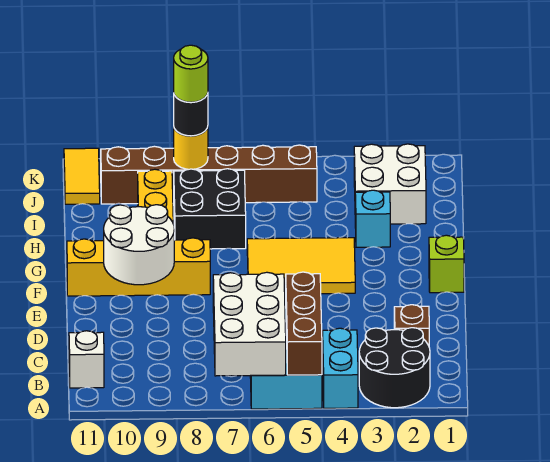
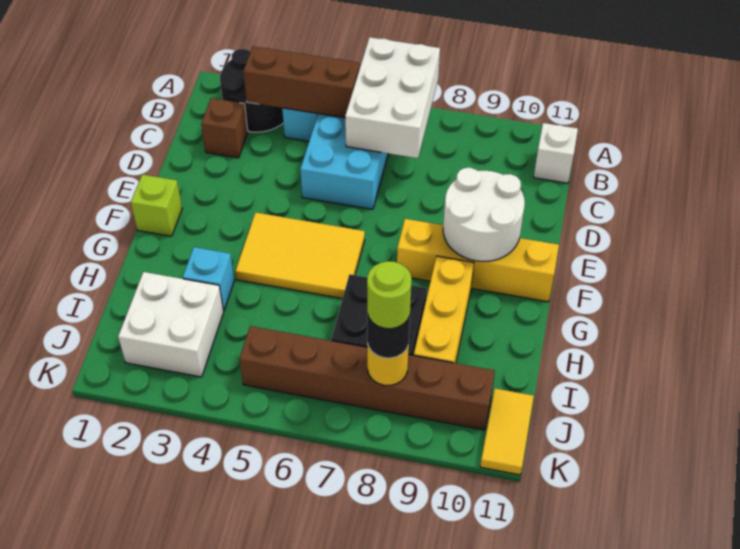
brown brick A5:C5 level 2 -> brown brick B3:B5 level 2

